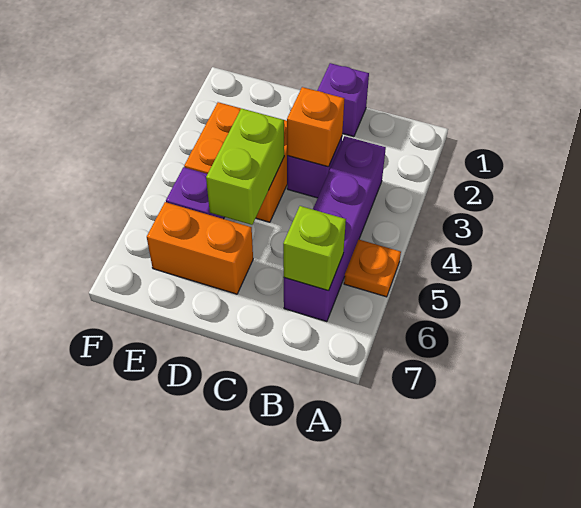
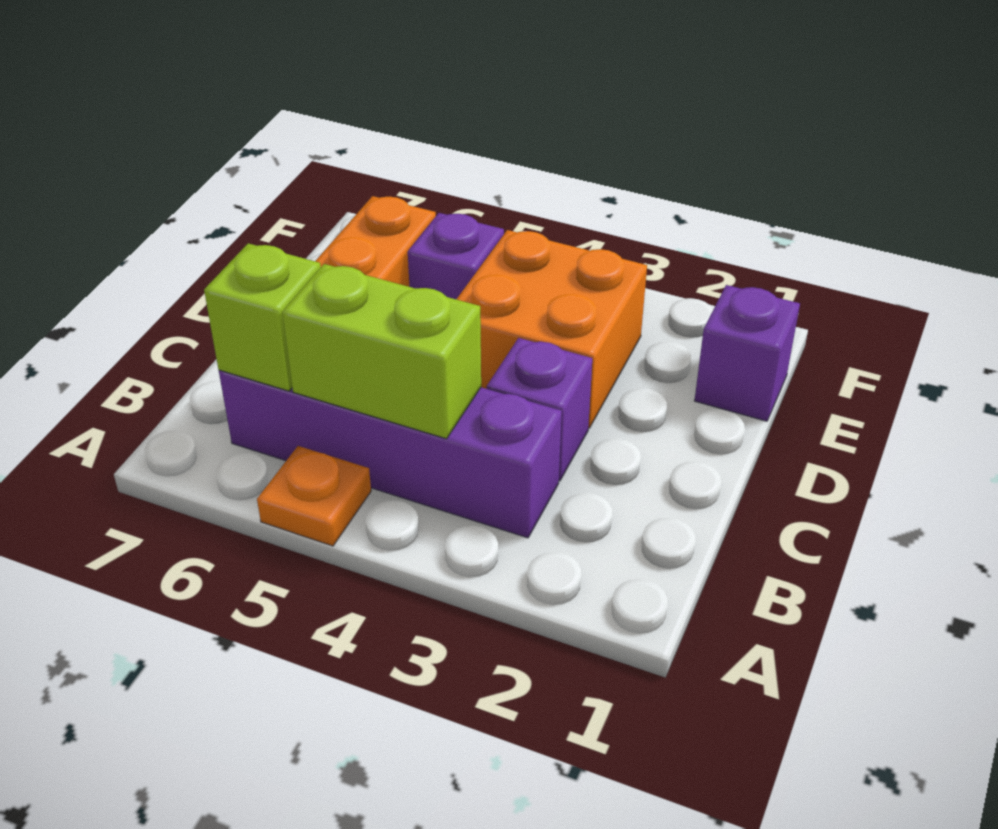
purple brick C1 level 1 -> purple brick E1 level 1
orange brick C3 level 2 -> none
lime brick D4:D5 level 2 -> lime brick B4:B5 level 2

